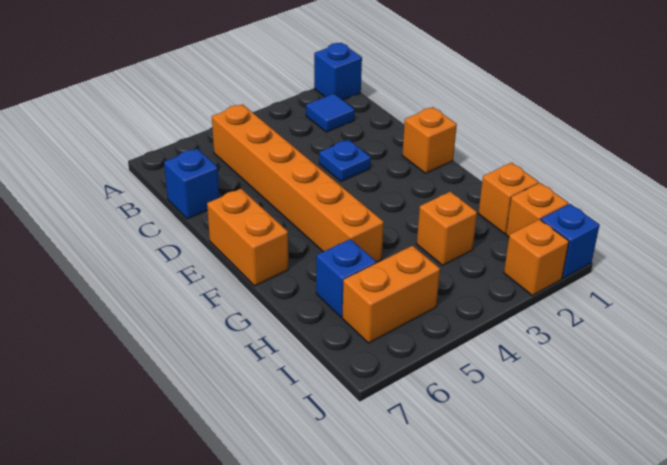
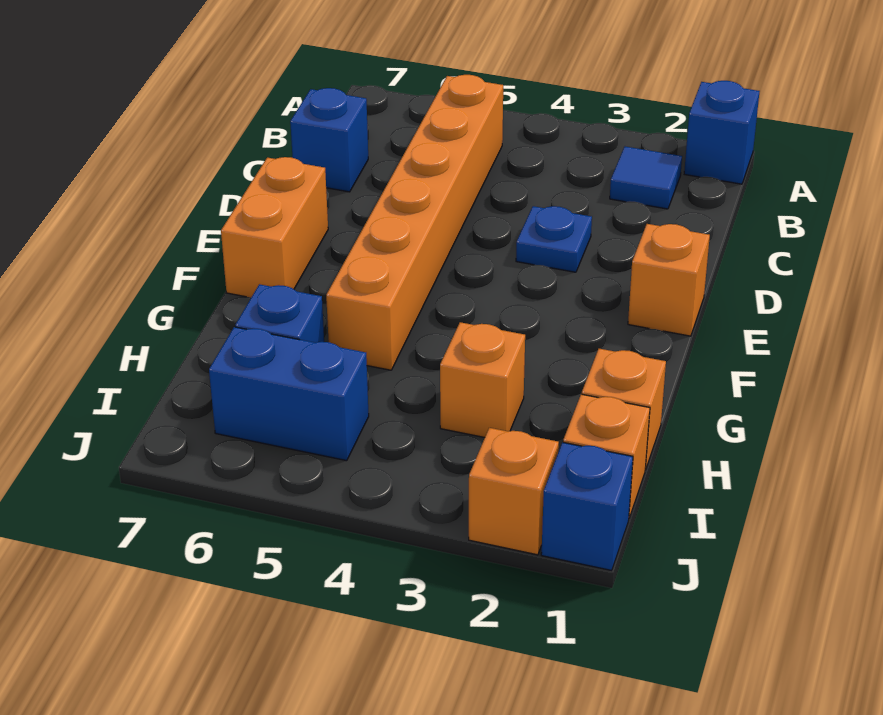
orange brick I5:I6 level 1 -> blue brick I5:I6 level 1

